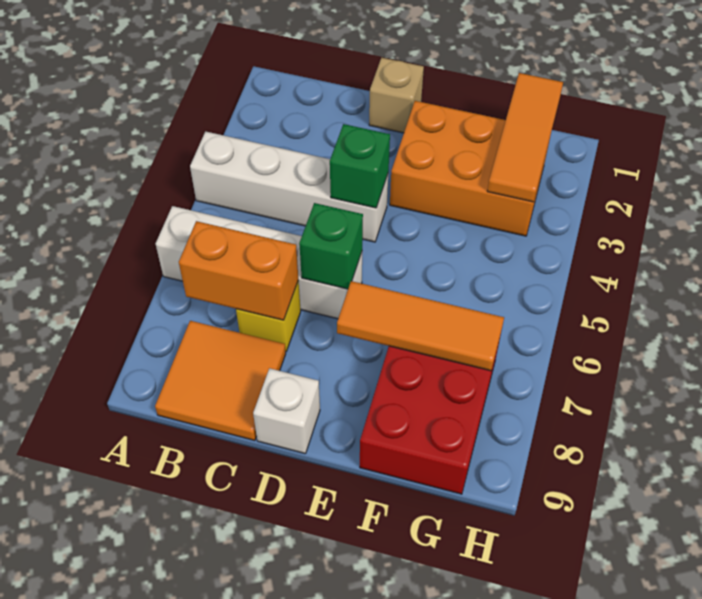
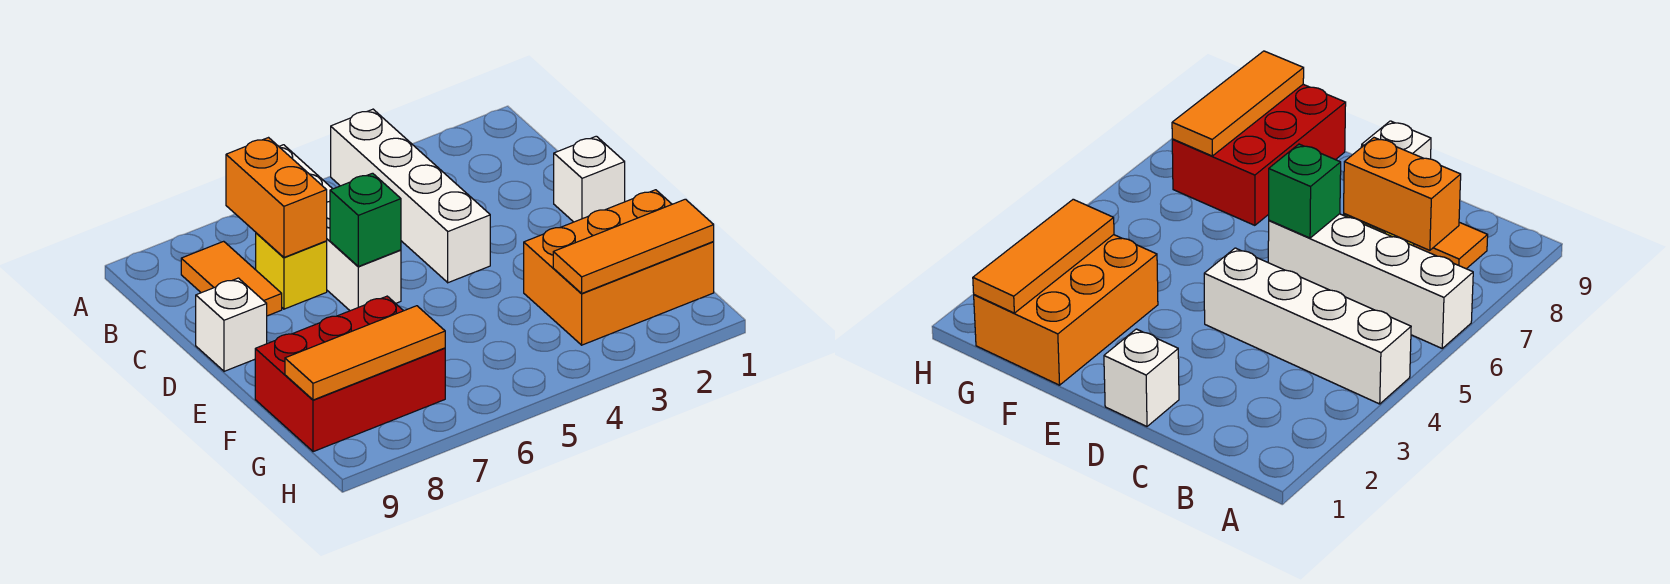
orange tile B8:C9 level 1 -> orange tile B8:C8 level 1
tan brick D1 level 1 -> white brick D1 level 1
green brick D4 level 2 -> none
orange brick E2:G3 level 1 -> orange brick F1:G3 level 1
orange tile E7:G7 level 2 -> orange tile G7:G9 level 2

